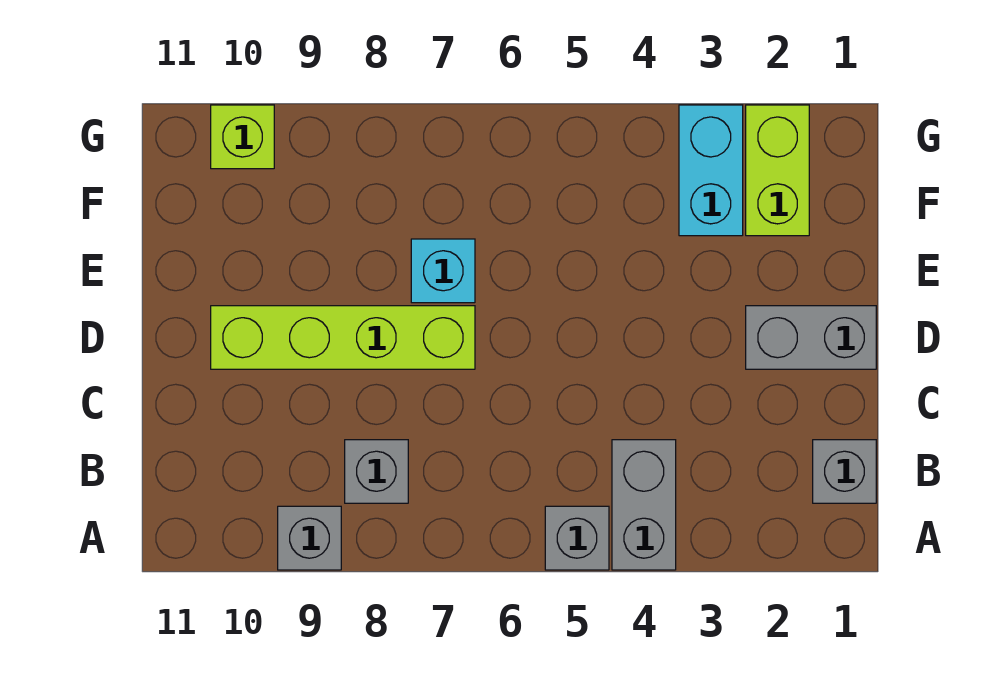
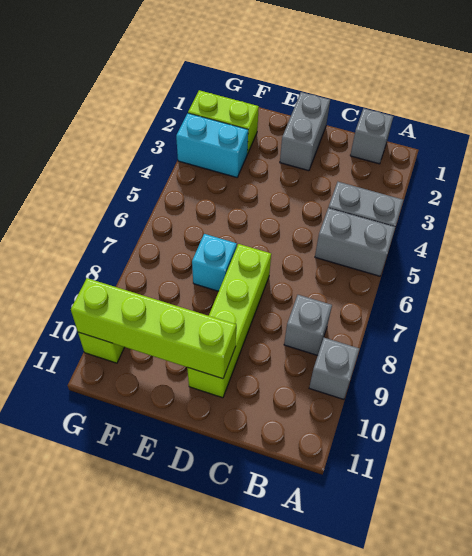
grey brick A5 level 1 -> grey brick A5:B5 level 1
none -> lime brick D10:G10 level 2

